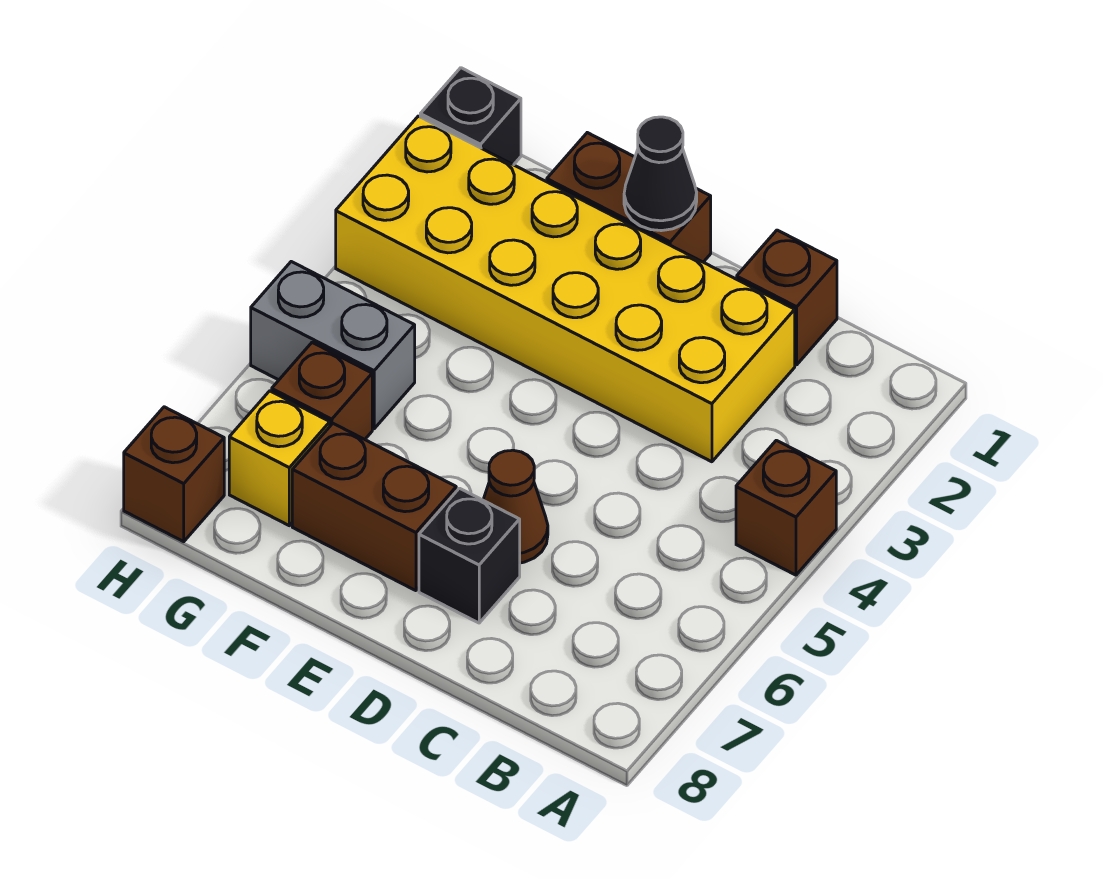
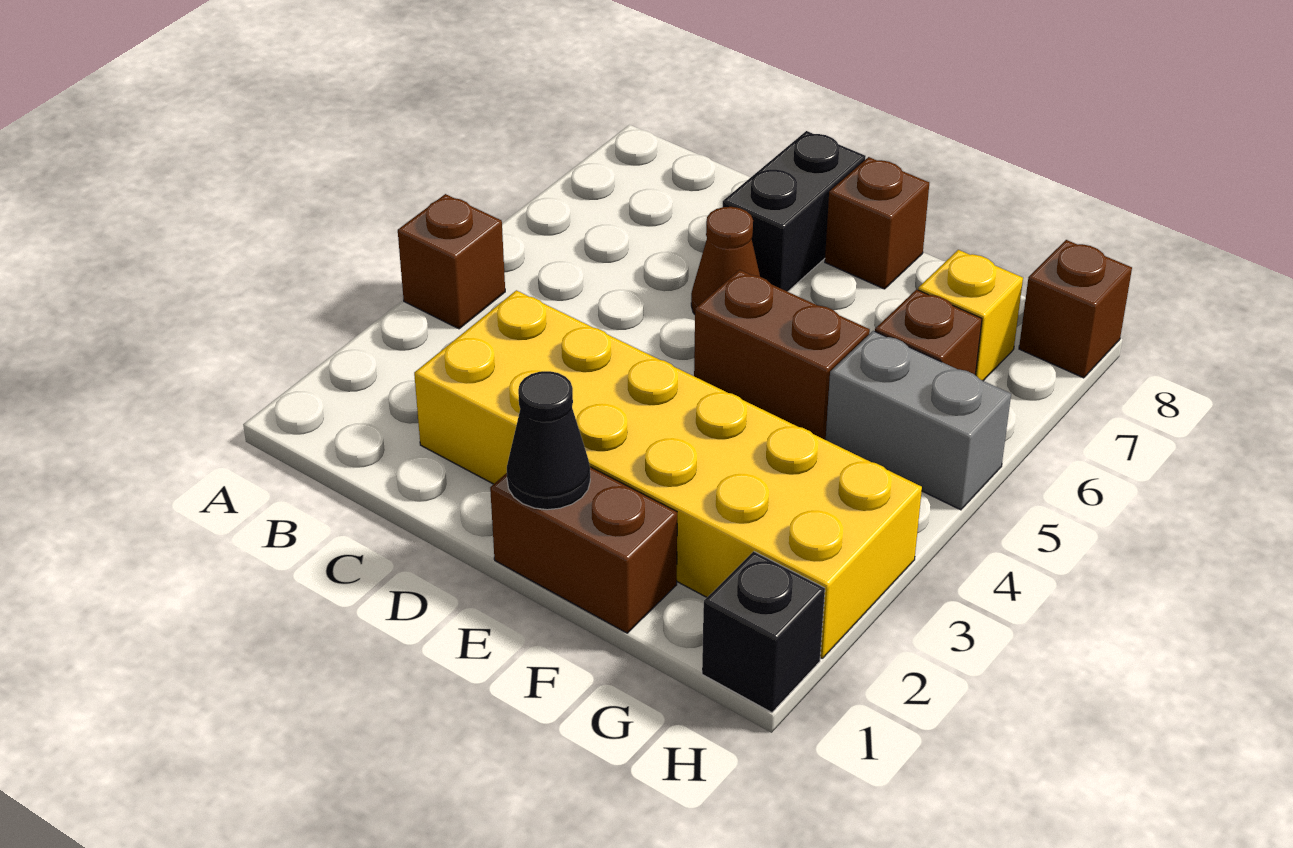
brown brick C1 level 1 -> brown brick E8 level 1
black brick D7 level 1 -> black brick D7:D8 level 1
brown brick E7:F7 level 1 -> brown brick E5:F5 level 1

